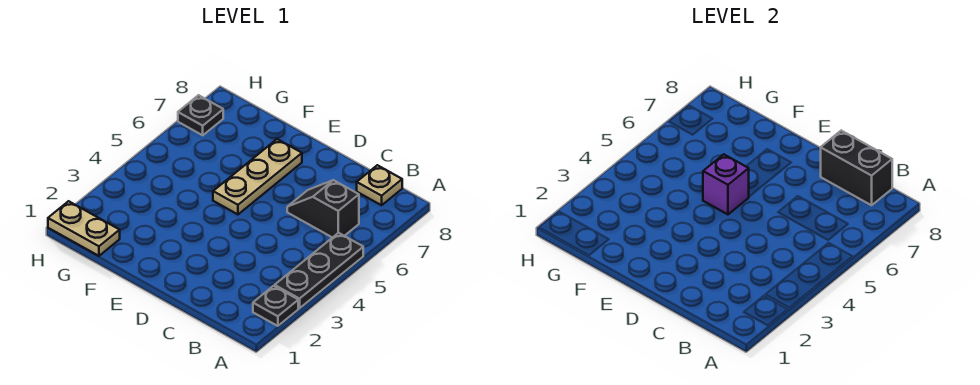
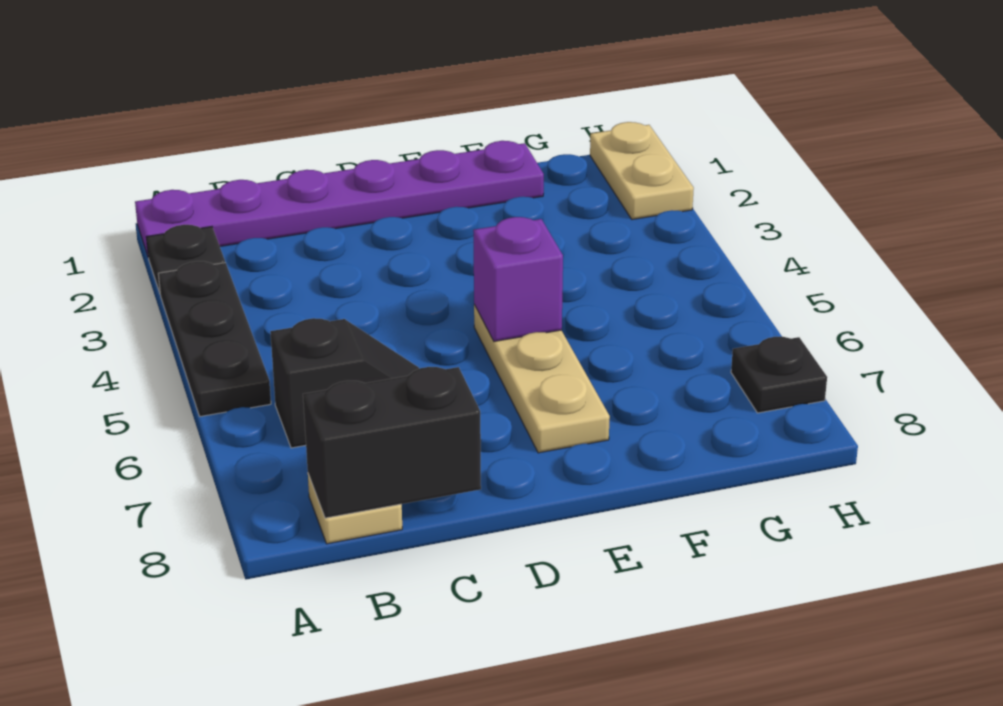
none -> purple plate A1:F1 level 1
tan plate G1:H1 level 1 -> tan plate H1:H2 level 1

